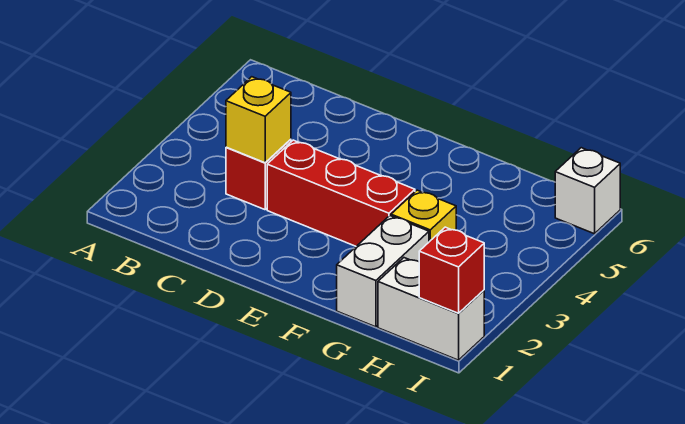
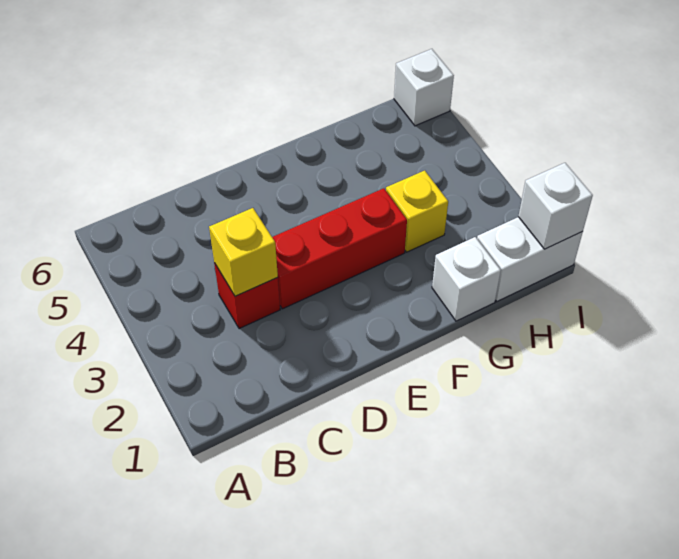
white brick G1:G2 level 1 -> white brick G1 level 1
red brick I1 level 2 -> white brick I1 level 2

